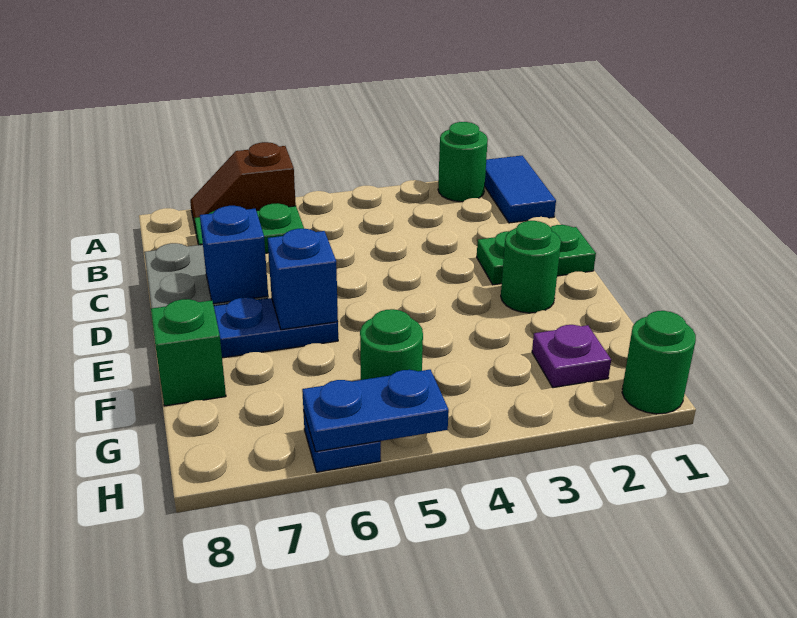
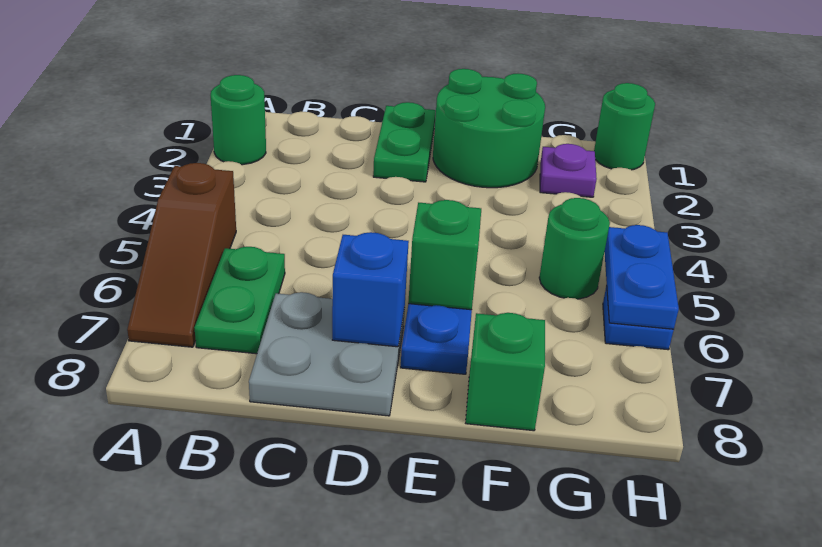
blue tile A1:B1 level 1 -> none
brown slope A6:A7 level 1 top 6 -> brown slope A5:A7 level 1 top 5
green round brick E2 level 1 -> green round brick E1:F2 level 1
blue brick E6 level 2 -> green brick E6 level 2

